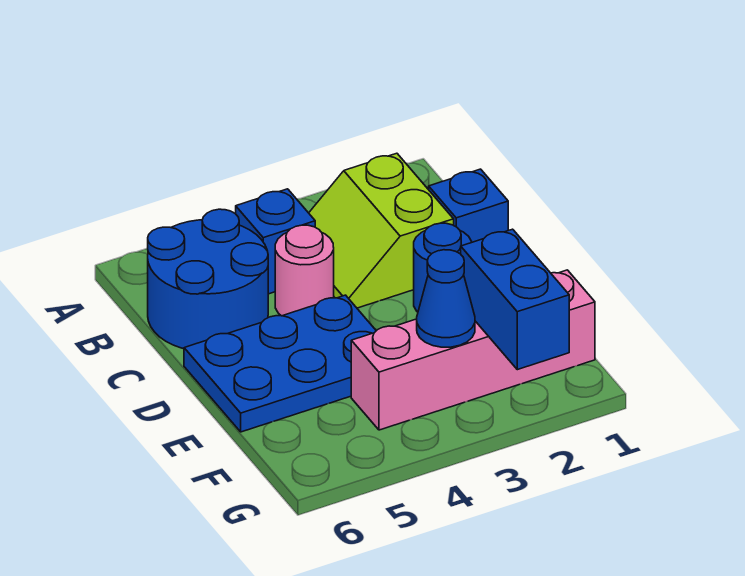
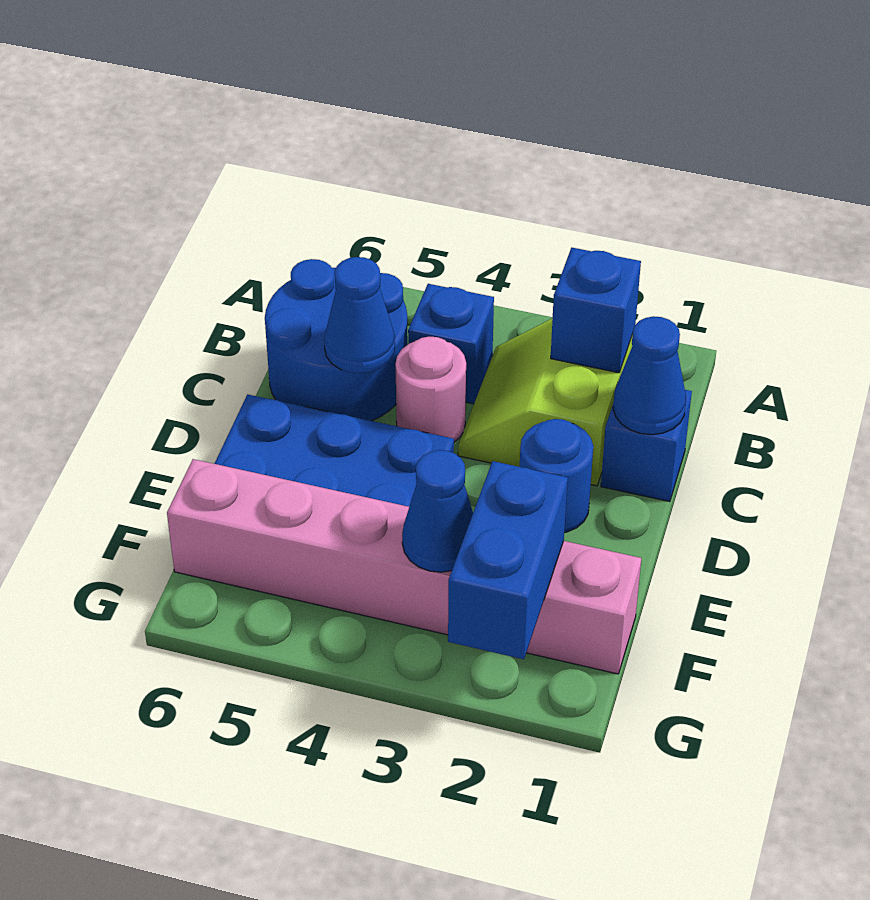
none -> blue brick B2 level 2
none -> blue cone C1 level 2
none -> blue cone C5 level 2
pink brick F1:F4 level 1 -> pink brick F1:F6 level 1

